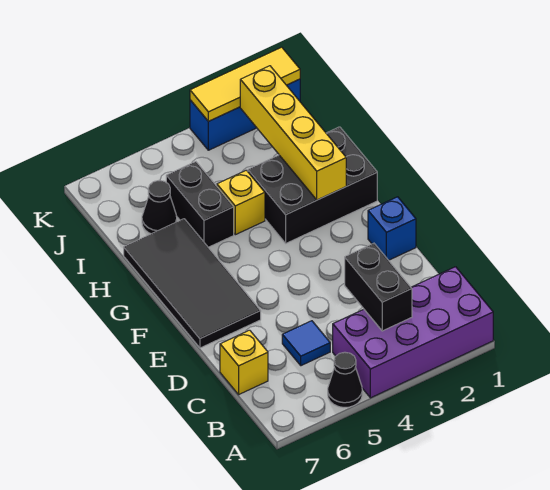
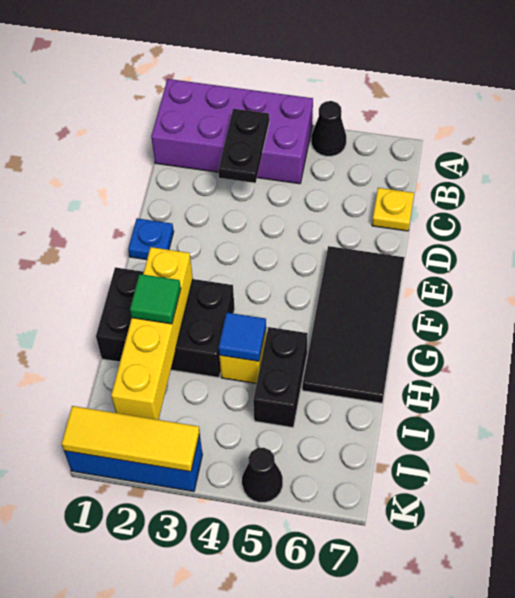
black brick B3:C3 level 2 -> black plate B3:C3 level 2
blue tile C5 level 1 -> blue tile H4 level 2
yellow brick C7 level 1 -> yellow plate C7 level 1
blue brick E1 level 1 -> blue plate E1 level 1
none -> green tile H2 level 3
black cone I6 level 1 -> black cone K5 level 1

